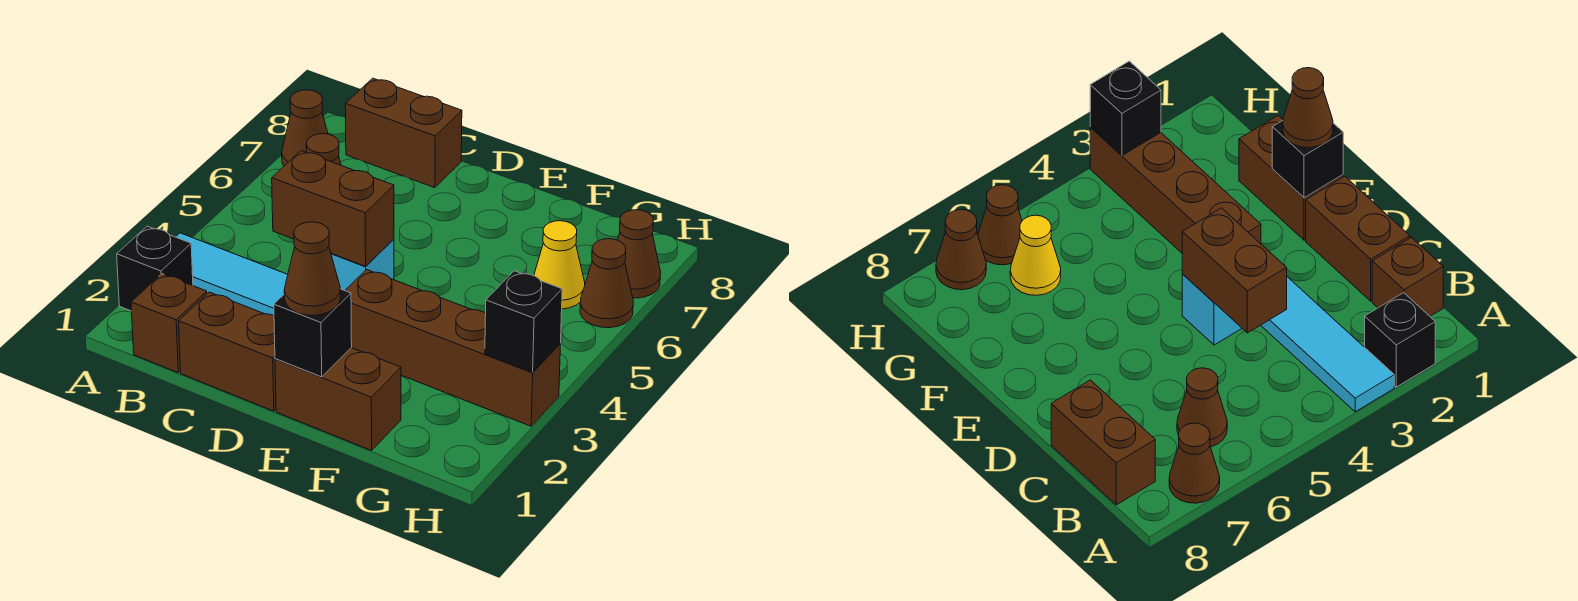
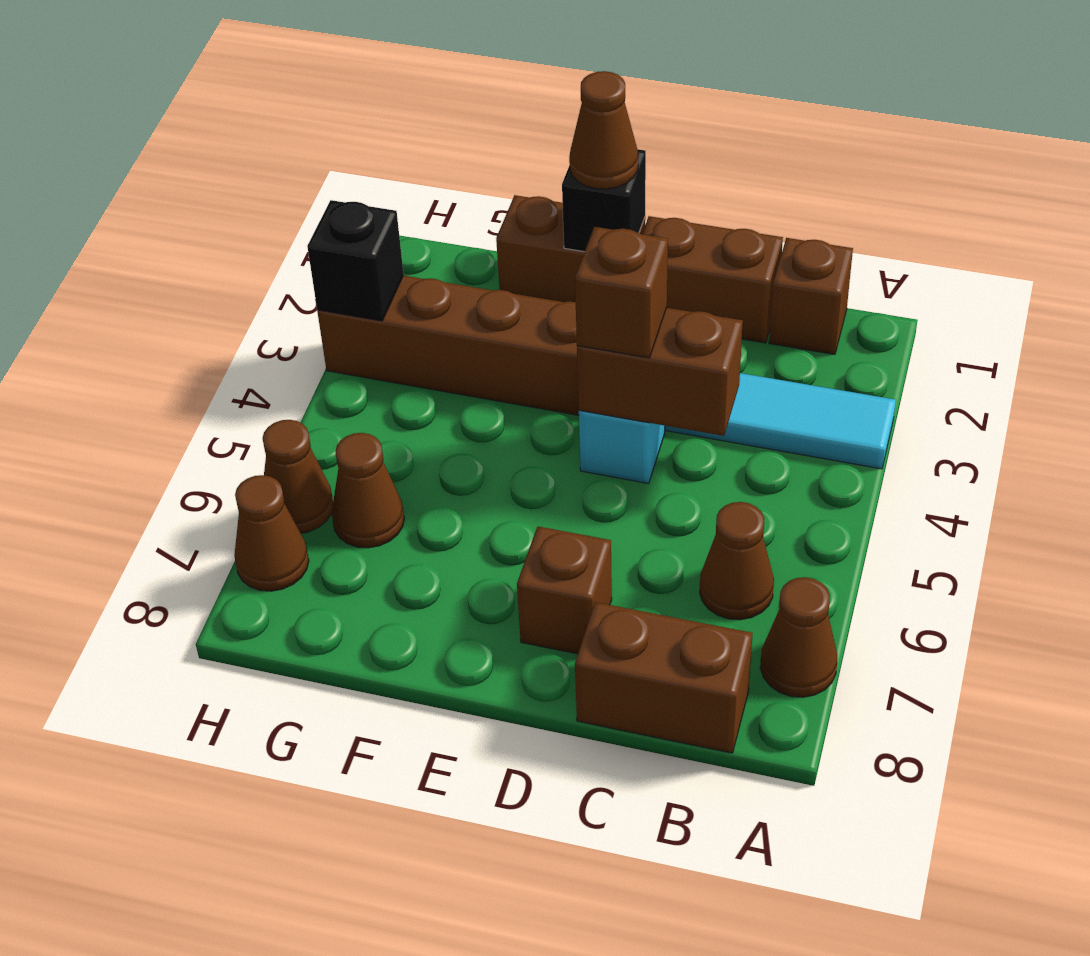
black brick A2 level 1 -> none
none -> brown brick D4 level 3
none -> brown brick D7 level 1
yellow cone G6 level 1 -> brown cone G6 level 1

